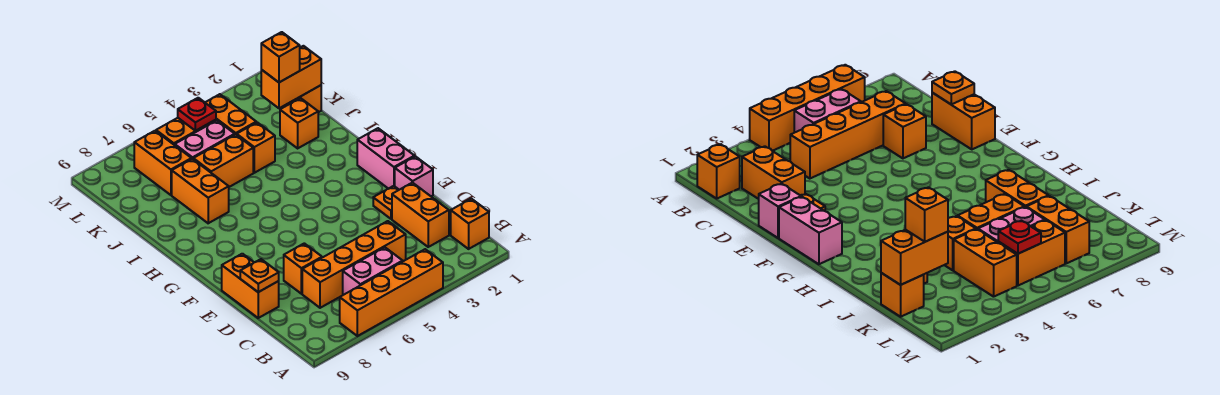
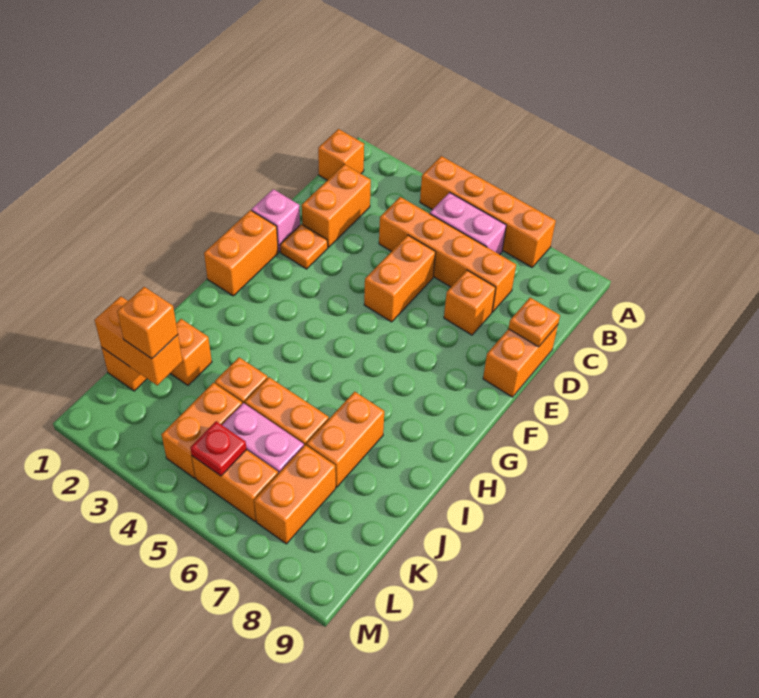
none -> orange brick D5:E5 level 1
pink brick F1:G1 level 1 -> orange brick F1:G1 level 1

